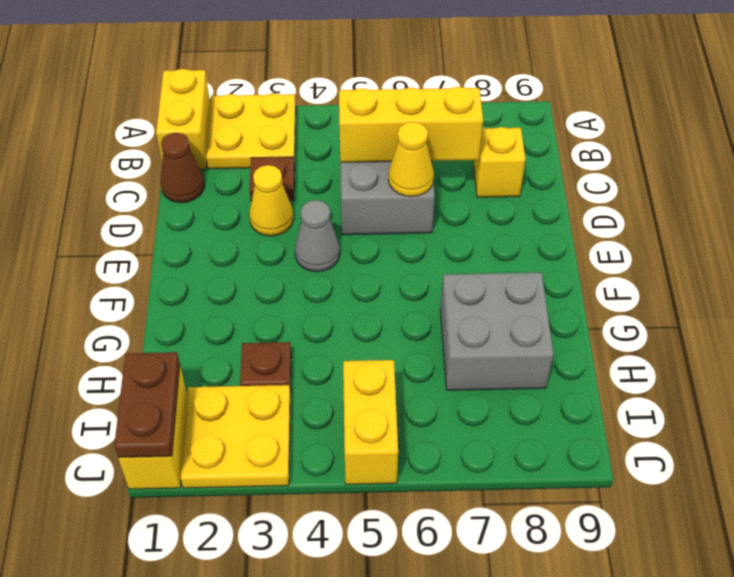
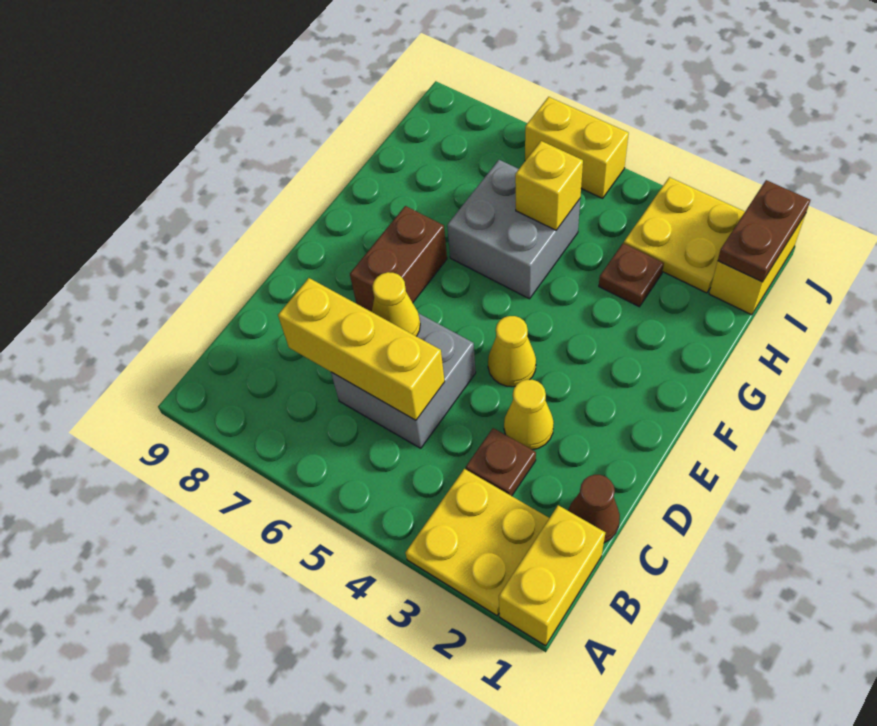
yellow brick C8 level 1 -> yellow brick H5 level 2
grey cone E4 level 1 -> yellow cone E4 level 1
none -> brown brick E7:F7 level 1
grey brick G7:H8 level 1 -> grey brick G5:H6 level 1
yellow brick I5:J5 level 1 -> yellow brick J5:J6 level 1

